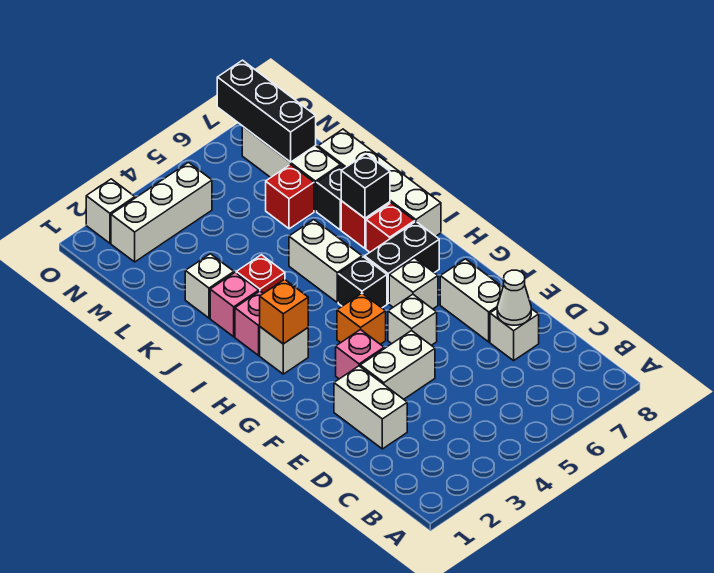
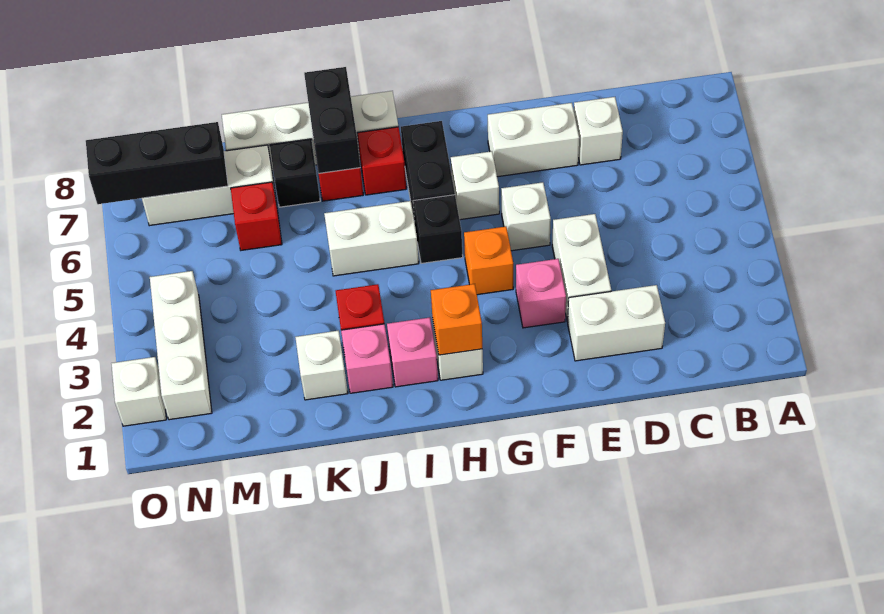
white cone D7 level 2 -> none
black brick J7 level 2 -> black brick J7:J8 level 2

